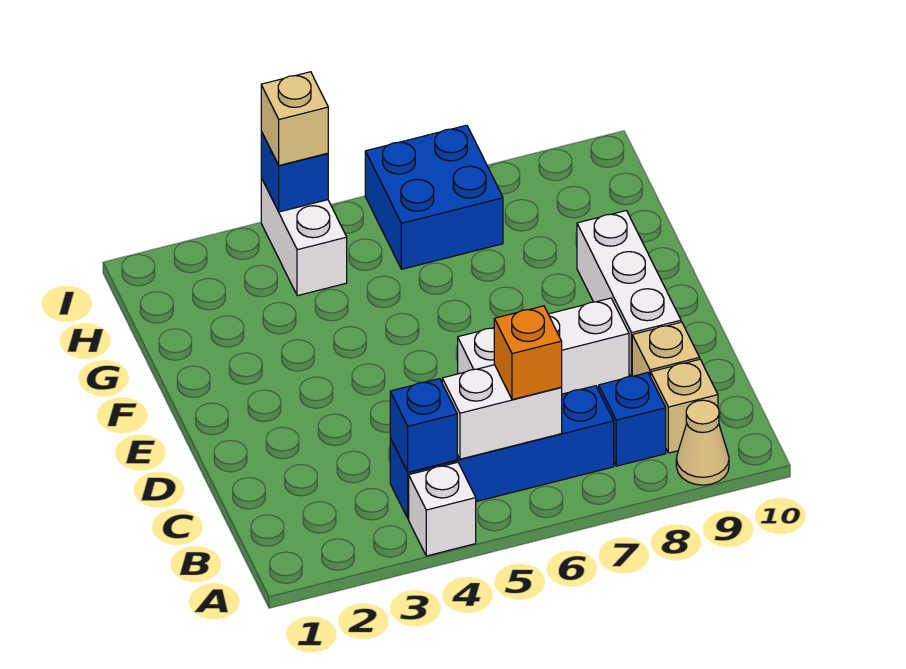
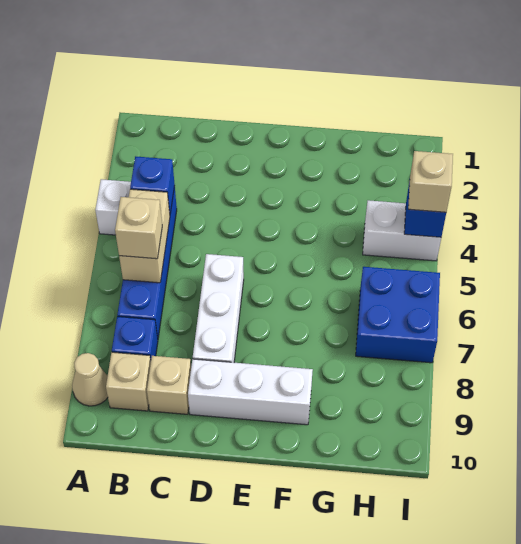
white brick B5:B6 level 2 -> tan brick B5:B6 level 2
orange brick B6 level 3 -> tan brick B6 level 3

